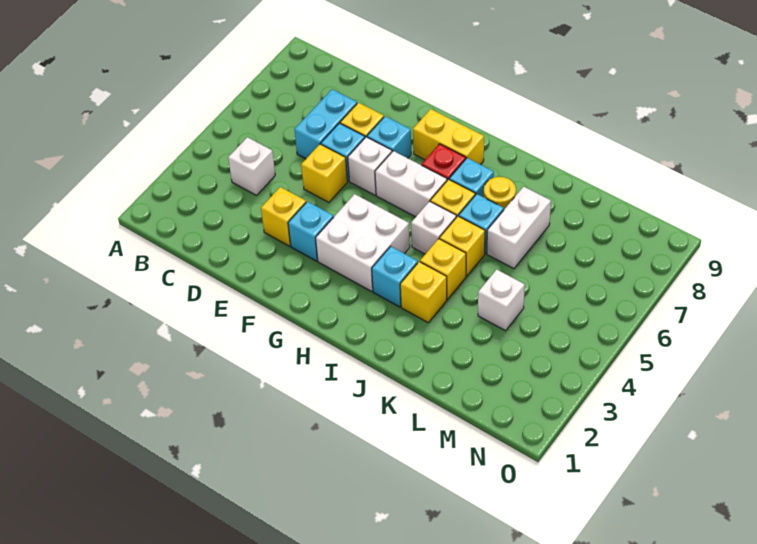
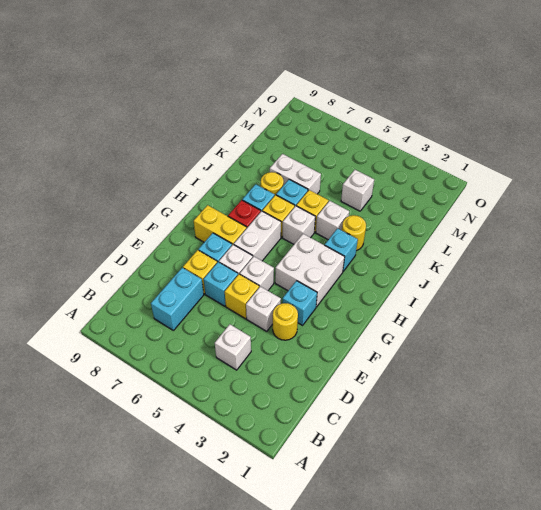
cyan brick D6:D7 level 1 -> cyan brick C7:D7 level 1
yellow brick E3 level 1 -> yellow round brick E3 level 1
none -> white brick E4 level 1
none -> white brick F5 level 1
yellow brick G8:H8 level 1 -> yellow brick G7:G8 level 1
yellow brick J3 level 1 -> yellow round brick J3 level 1
yellow brick J4 level 1 -> white brick J4 level 1

